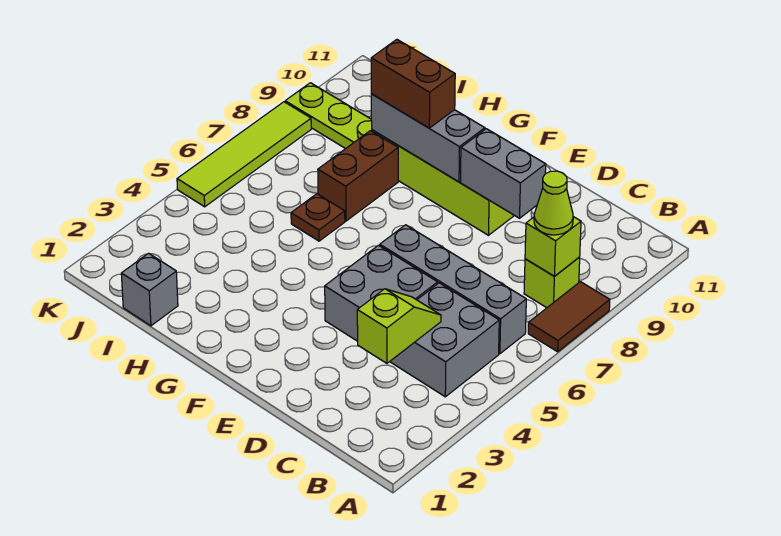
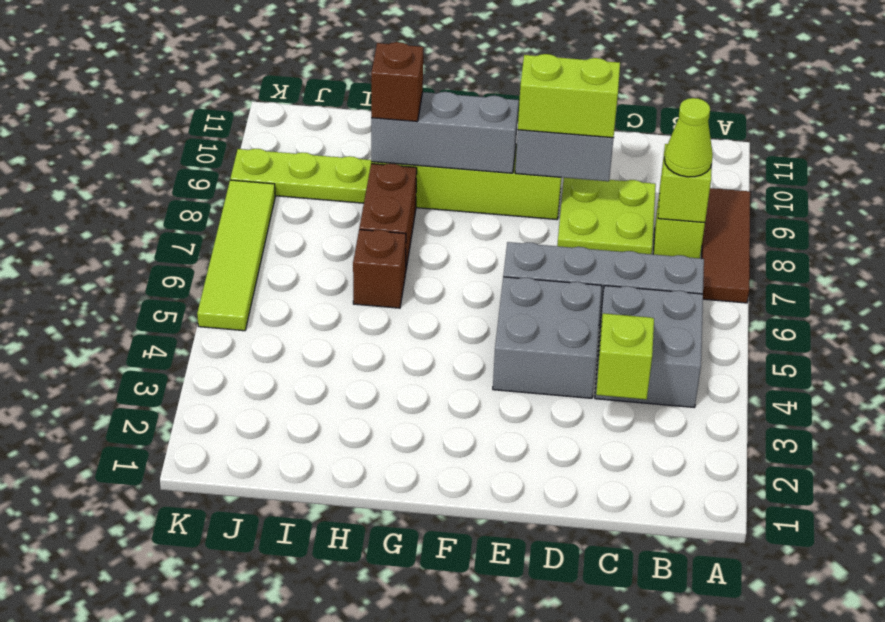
brown tile A7:A8 level 1 -> brown tile A7:A9 level 1
none -> lime plate C8:D9 level 1
none -> lime brick D9:E9 level 3
brown brick G9:H9 level 3 -> brown brick H9 level 3
brown plate H6 level 1 -> brown brick H6 level 1
grey brick I1 level 1 -> none

